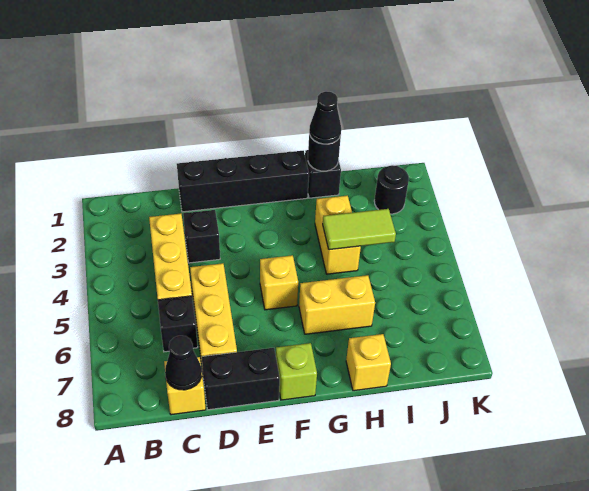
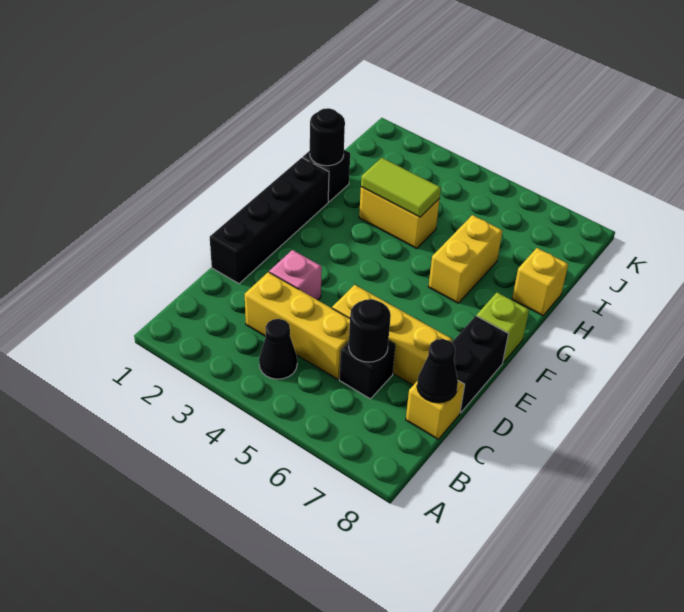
black brick D3 level 1 -> pink brick D3 level 1
yellow brick F5 level 1 -> none
black cone H1 level 3 -> black cone B4 level 1
lime tile H4:I4 level 2 -> lime tile H3:H4 level 2
black round brick J2 level 1 -> black round brick C6 level 2

